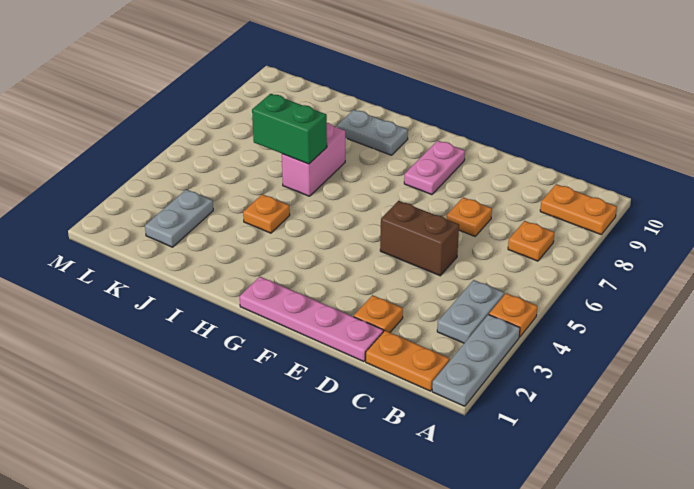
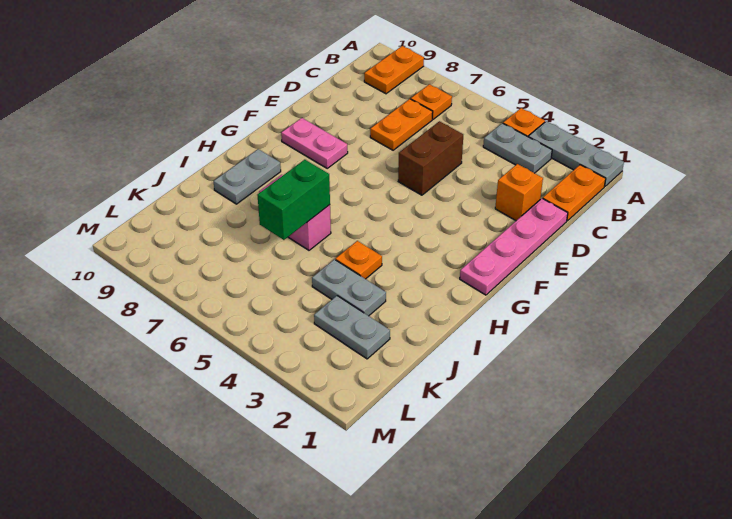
orange plate D2 level 1 -> orange brick D2 level 1
orange plate D7 level 1 -> orange plate C7:D7 level 1
none -> grey plate J3:J4 level 1

